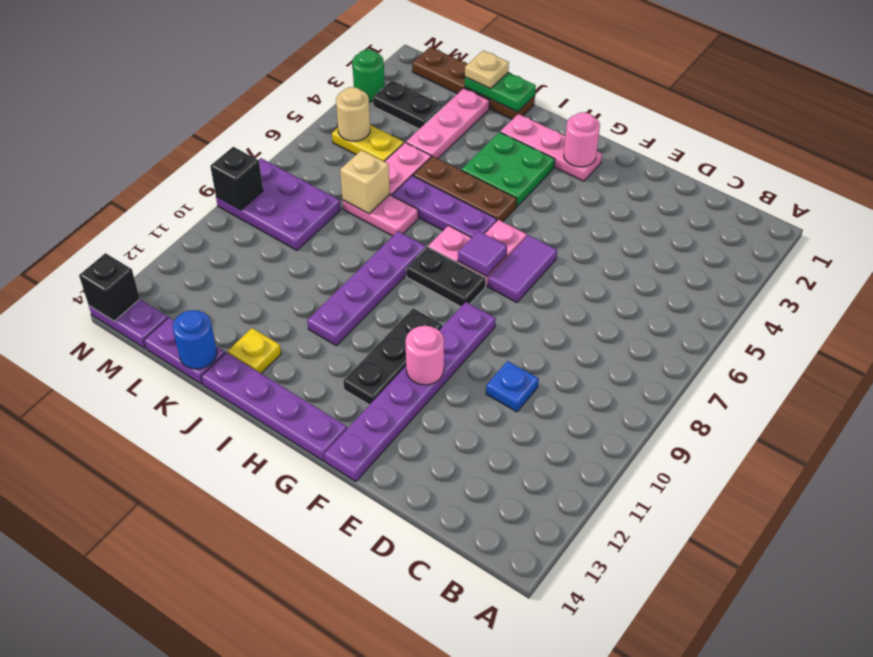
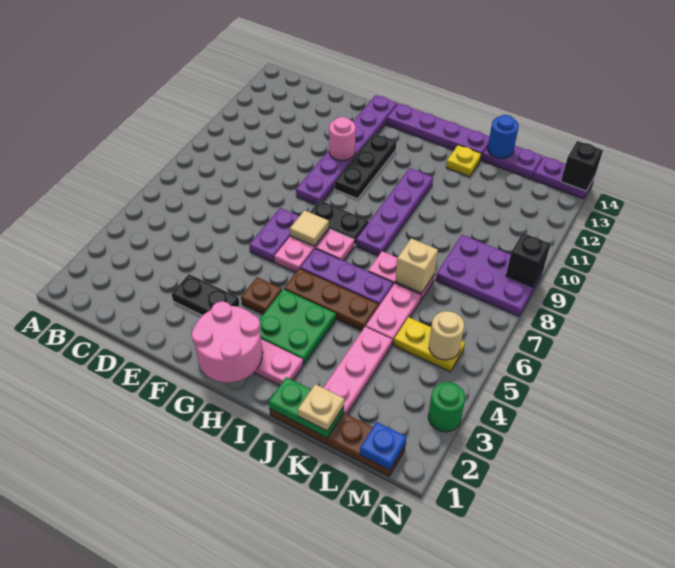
blue plate D10 level 1 -> blue plate M1 level 2
purple tile F6:F7 level 1 -> purple plate F6:F7 level 1
pink round brick G2 level 2 -> pink round brick G1:H2 level 2
none -> brown plate G4 level 1
purple tile G7 level 2 -> tan tile G7 level 2
black plate L3:M3 level 1 -> black plate E3:F3 level 1

